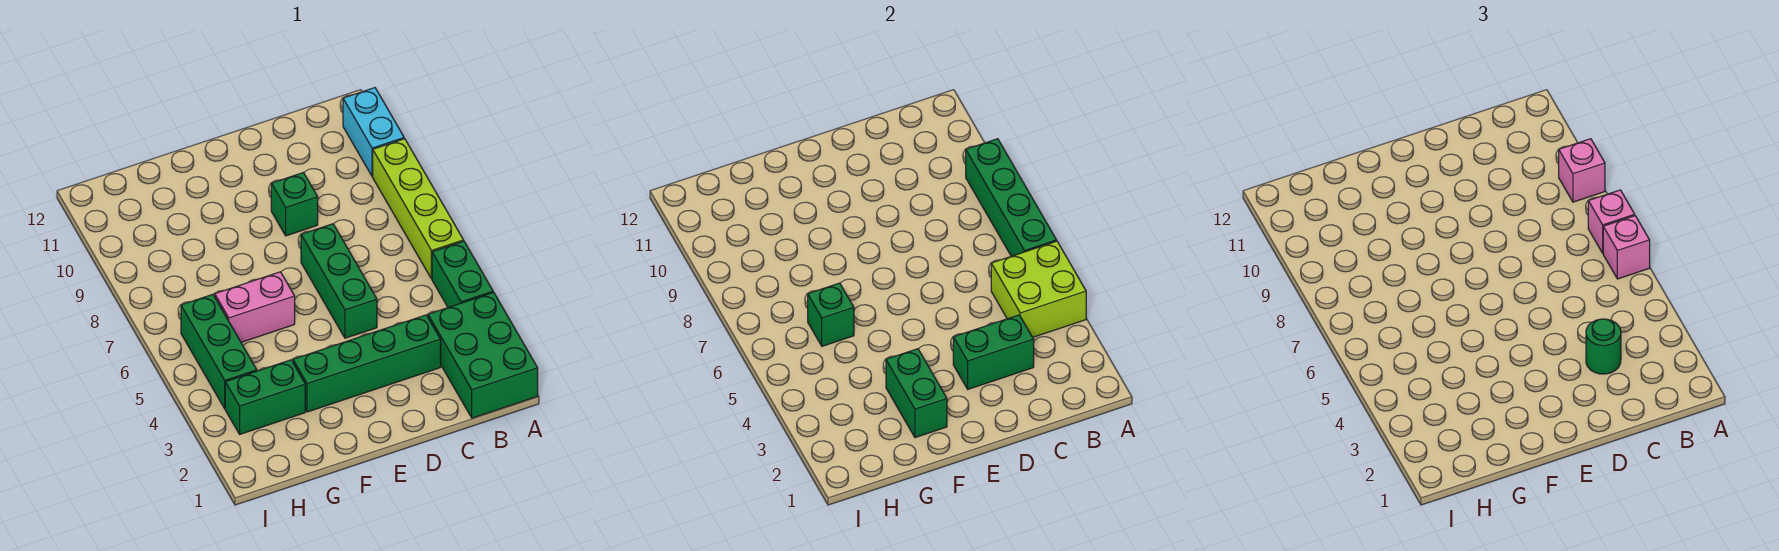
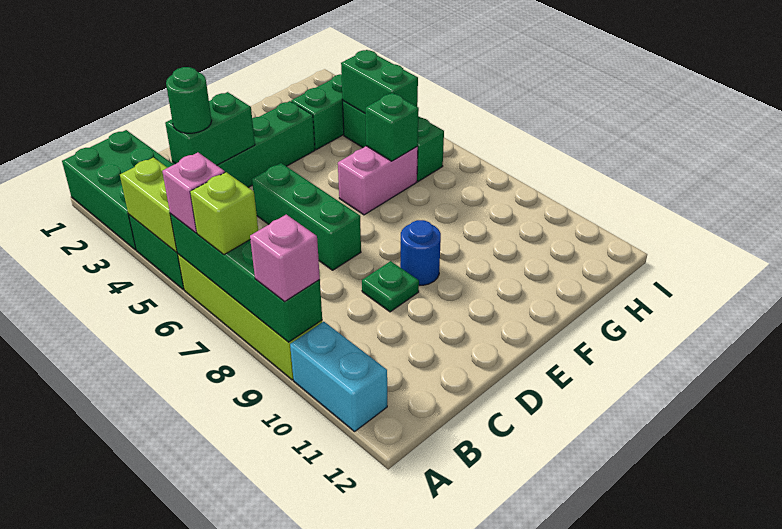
lime brick A4:B5 level 2 -> lime brick A4:A5 level 2
pink brick A7 level 3 -> lime brick A7 level 3
green brick D9 level 1 -> green plate D9 level 1
none -> blue round brick E9 level 1
green brick F2:F3 level 2 -> green brick H4:H5 level 2

